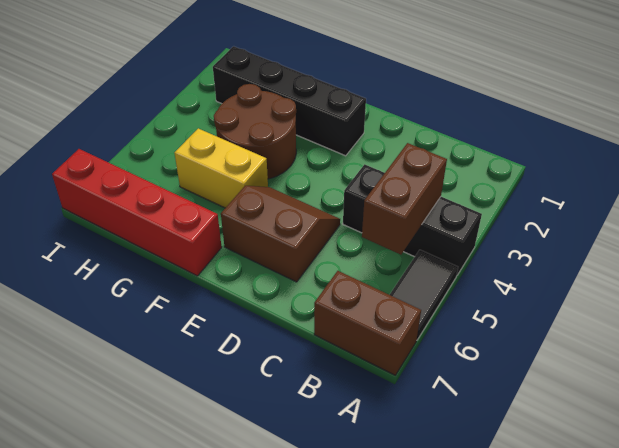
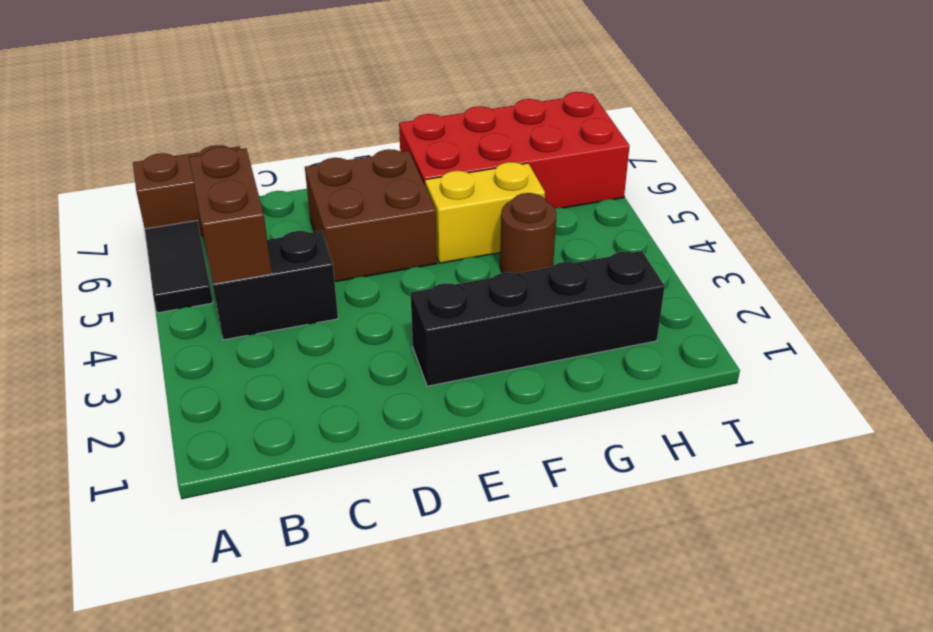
black brick A4:C4 level 1 -> black brick B4:C4 level 1
brown slope D5:E6 level 1 top 6 -> brown brick D5:E6 level 1
brown round brick F3:G4 level 1 -> brown round brick G4 level 1
red brick F7:I7 level 1 -> red brick F6:I7 level 1

